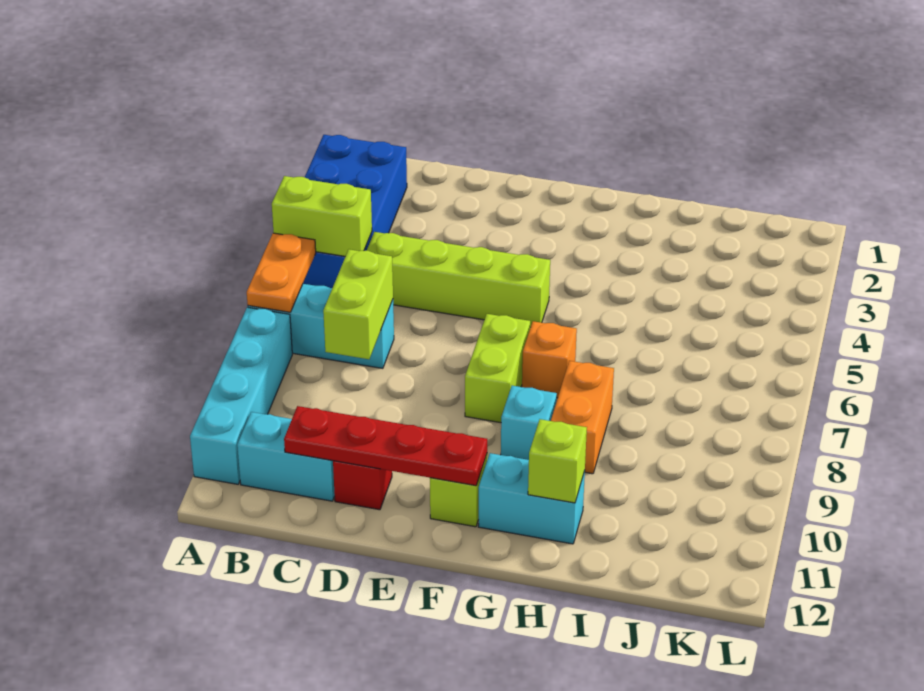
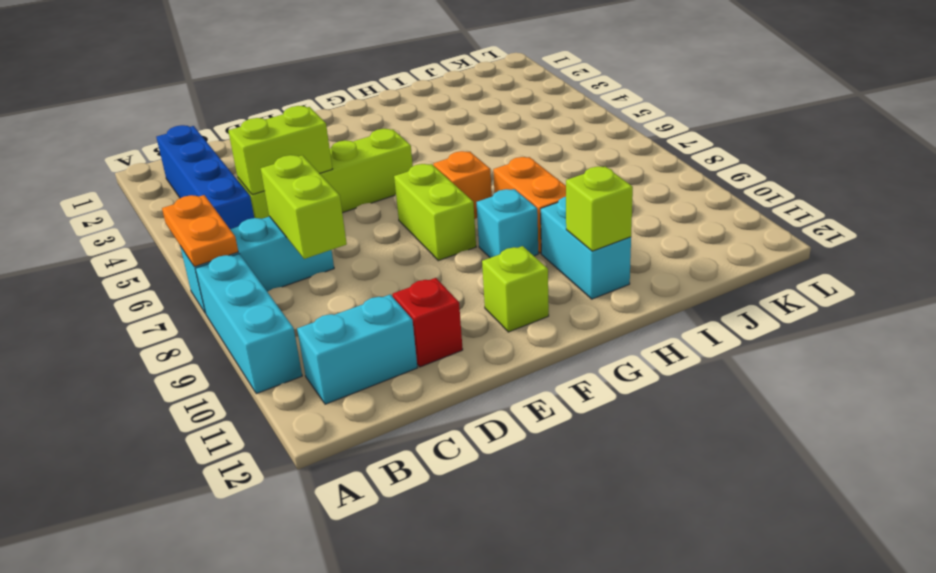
blue brick A2:B5 level 1 -> blue brick B2:B5 level 1
lime brick A5:B5 level 2 -> lime brick C5:D5 level 2
cyan brick A8:A11 level 1 -> cyan brick A8:A10 level 1
red plate C11:F11 level 2 -> none
cyan brick G11:H11 level 1 -> cyan brick H10:H11 level 1

